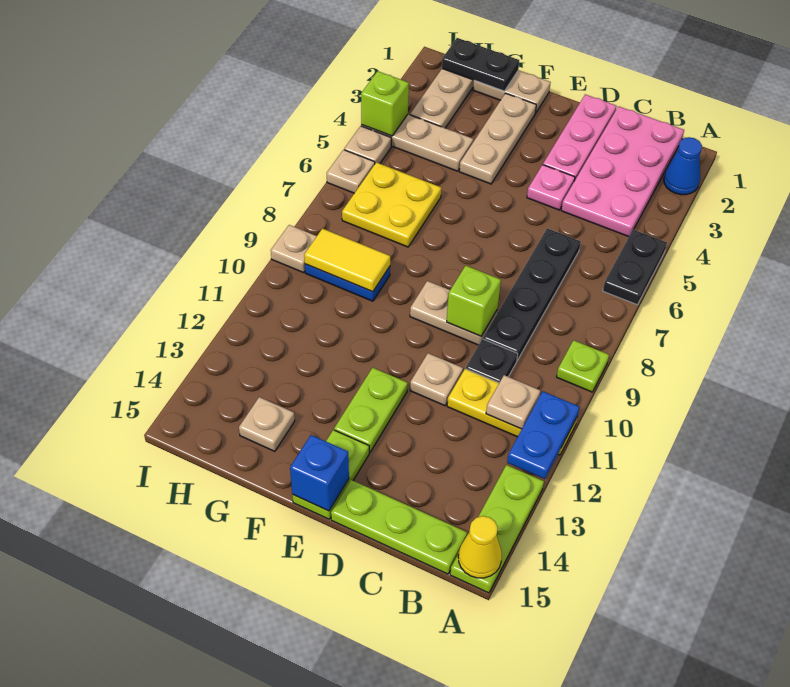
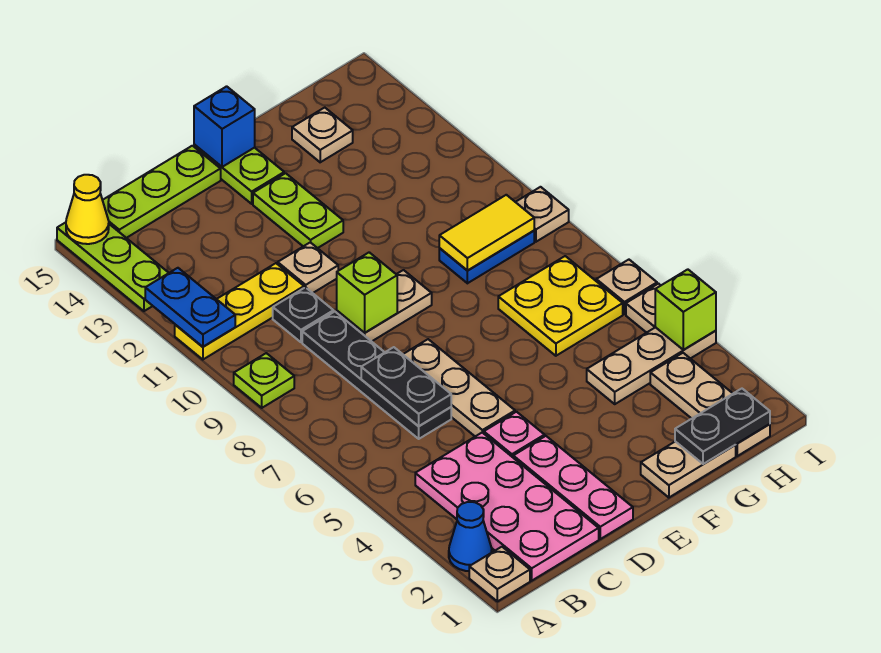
black plate A5:A6 level 1 -> black plate C6:C7 level 2
tan plate B11 level 2 -> tan plate A1 level 1
tan plate F2:F4 level 1 -> tan plate D5:D7 level 1

